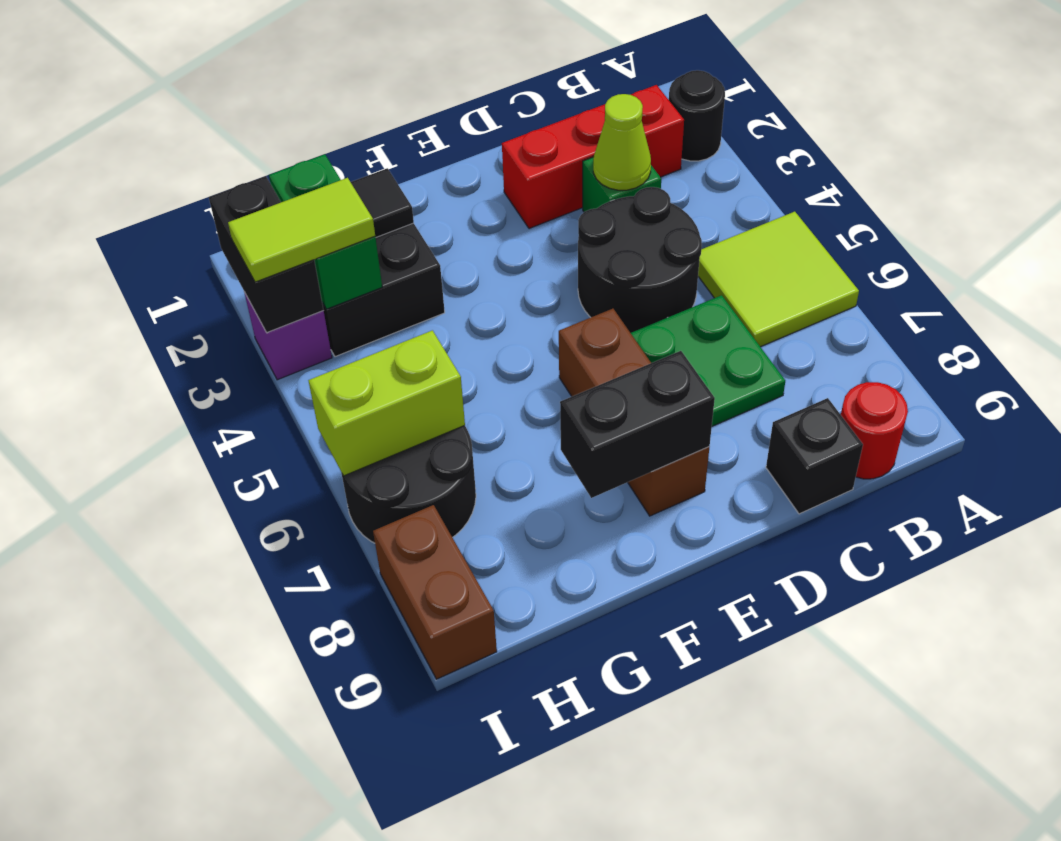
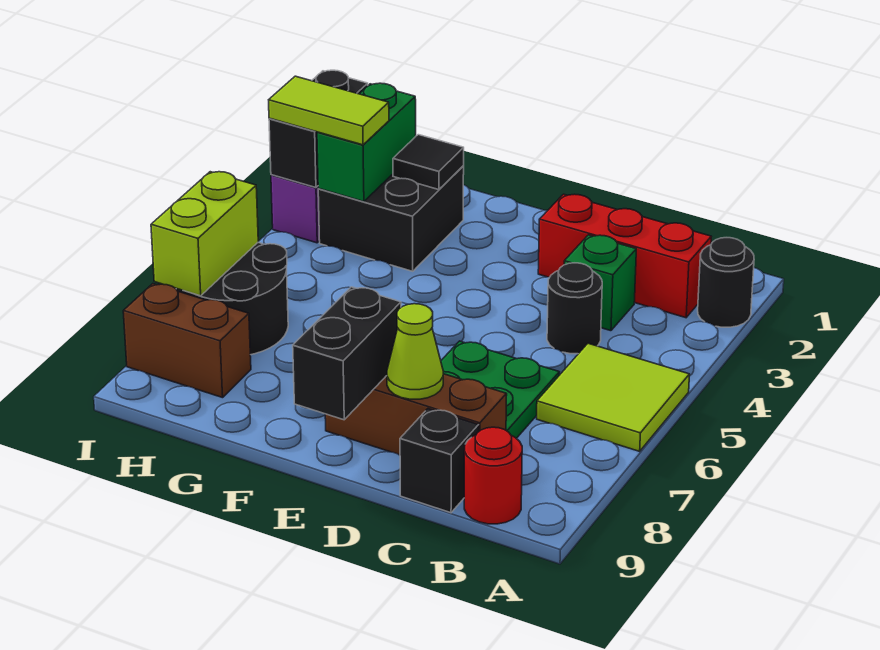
lime cone C3 level 2 -> lime cone D8 level 2
black round brick C4:D5 level 1 -> black round brick C4 level 1
brown brick E6:E8 level 1 -> brown brick C8:E8 level 1
black brick E8:F8 level 2 -> black brick E8:E9 level 2
lime brick H6:I6 level 2 -> lime brick I6:I7 level 2
brown brick I8:I9 level 1 -> brown brick H8:I8 level 1

